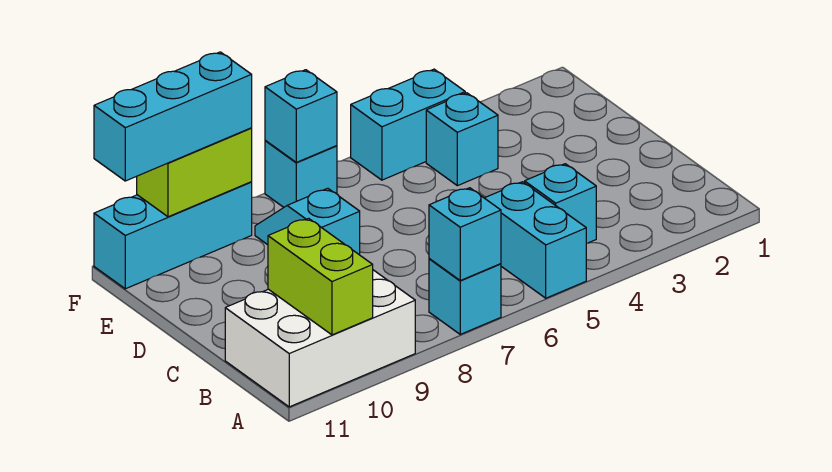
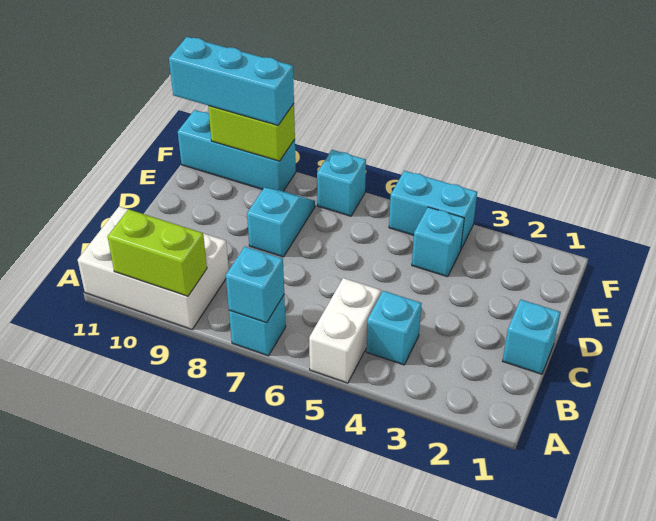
cyan brick A5:B5 level 1 -> white brick A5:B5 level 1
lime brick A10:B10 level 2 -> lime brick A9:A10 level 2
cyan brick F7 level 2 -> cyan brick C1 level 1

